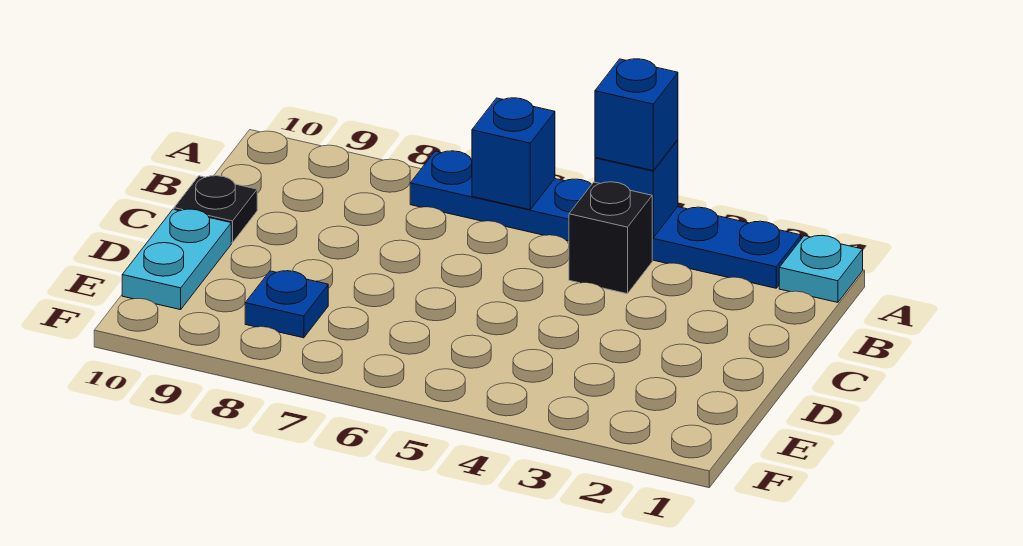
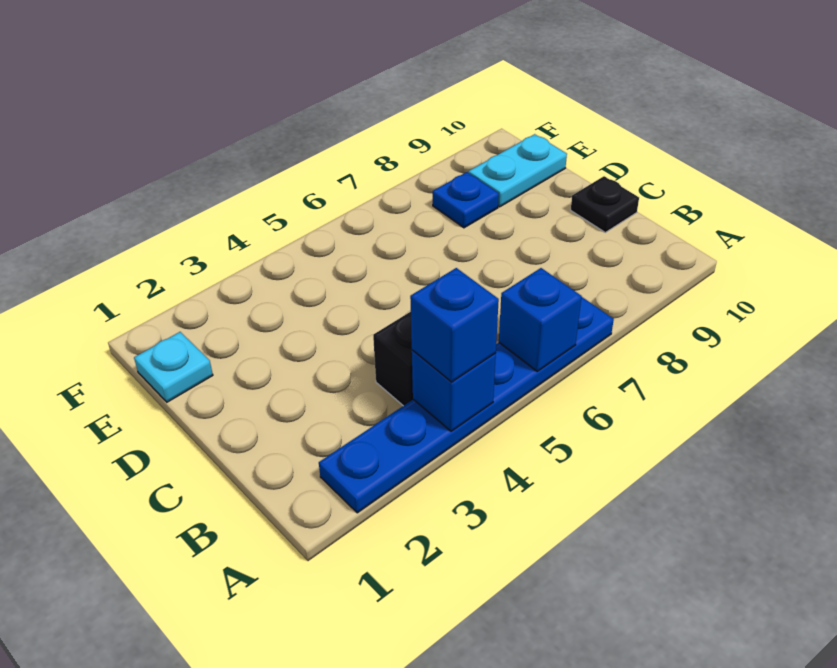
cyan plate A1 level 1 -> cyan plate E1 level 1
cyan plate D10:E10 level 1 -> cyan plate E9:E10 level 1

